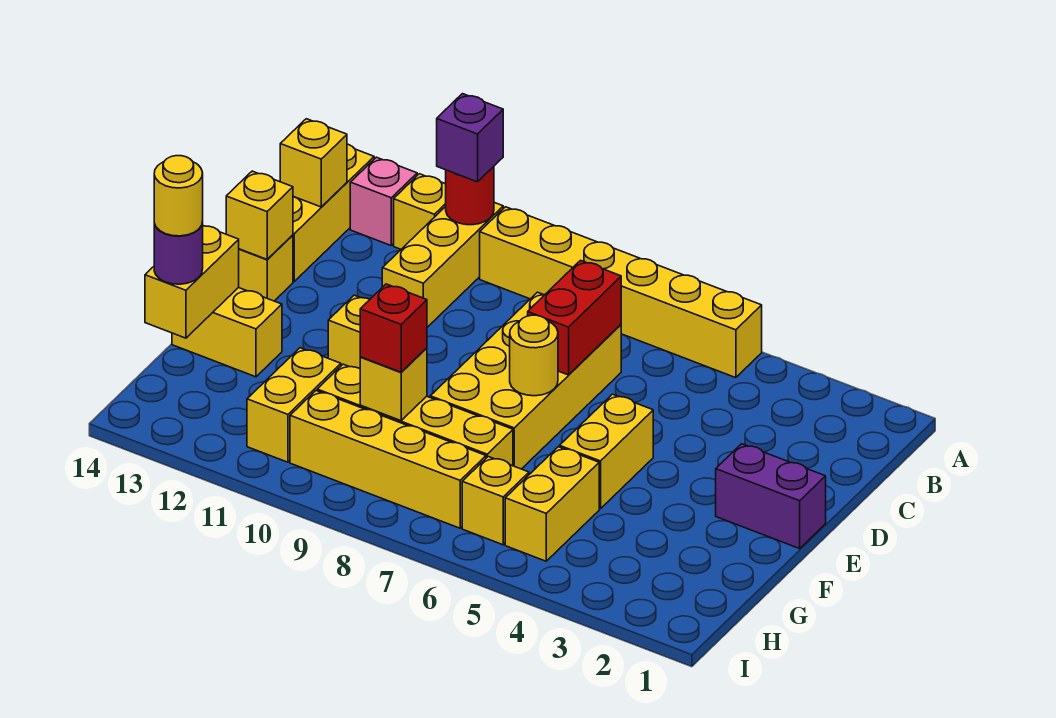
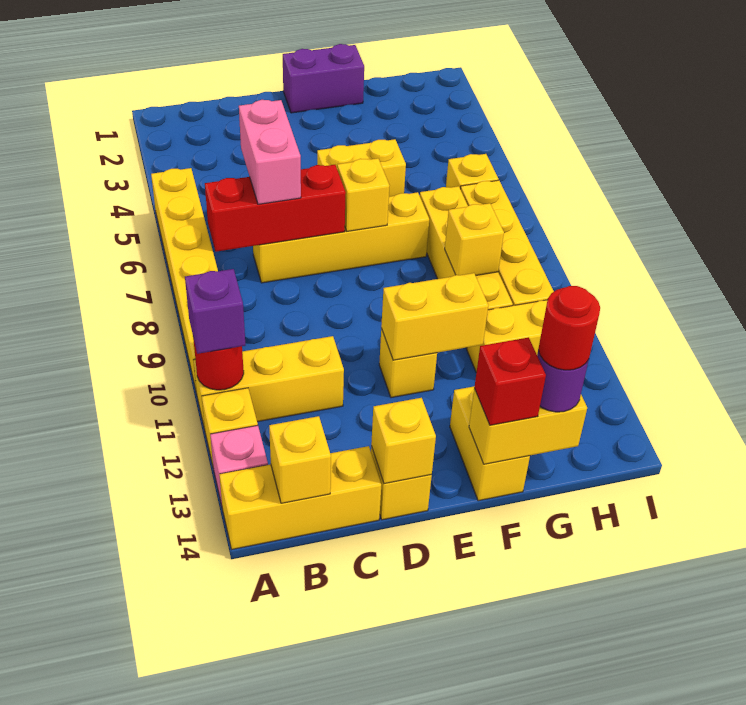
none -> pink brick C6:C7 level 3
yellow brick C7:F8 level 1 -> yellow brick C7:F7 level 1
red brick C7:D7 level 2 -> red brick B7:D7 level 2
purple brick E1:E2 level 1 -> purple brick E1:F1 level 1
yellow round brick E7 level 2 -> yellow brick E7 level 2
yellow brick G5:H5 level 1 -> yellow brick E11:F11 level 2
red brick G9 level 3 -> red brick F14 level 3
yellow round brick G14 level 4 -> red round brick G14 level 4

